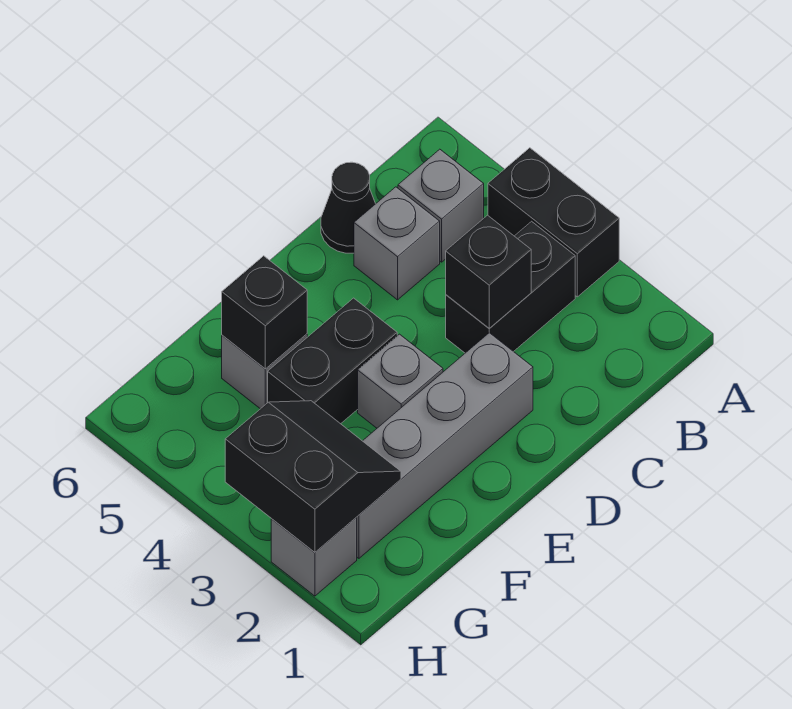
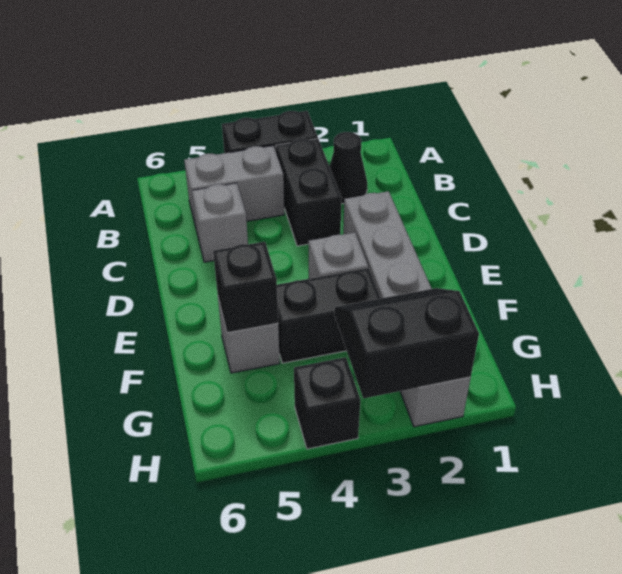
grey brick B5 level 1 -> grey brick B4:B5 level 1
black brick C3 level 2 -> black brick H4 level 1
black cone C6 level 1 -> black cone B2 level 1
black brick E4:F4 level 1 -> black brick F3:F4 level 1

